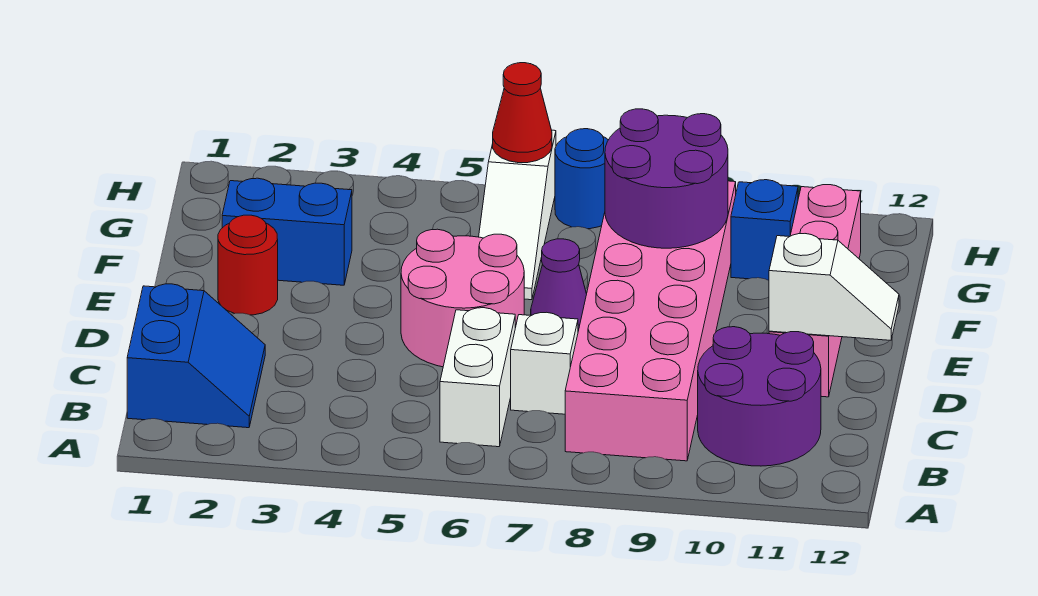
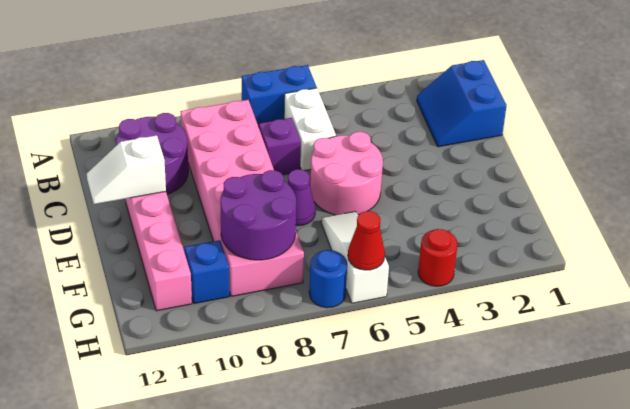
white brick C7 level 1 -> purple brick C7 level 1
red round brick E2 level 1 -> red round brick H4 level 1
blue brick F2:F3 level 1 -> blue brick A6:A7 level 1

